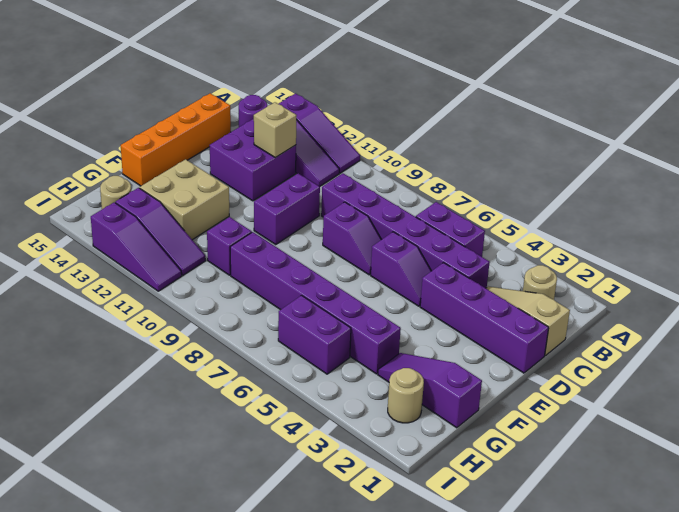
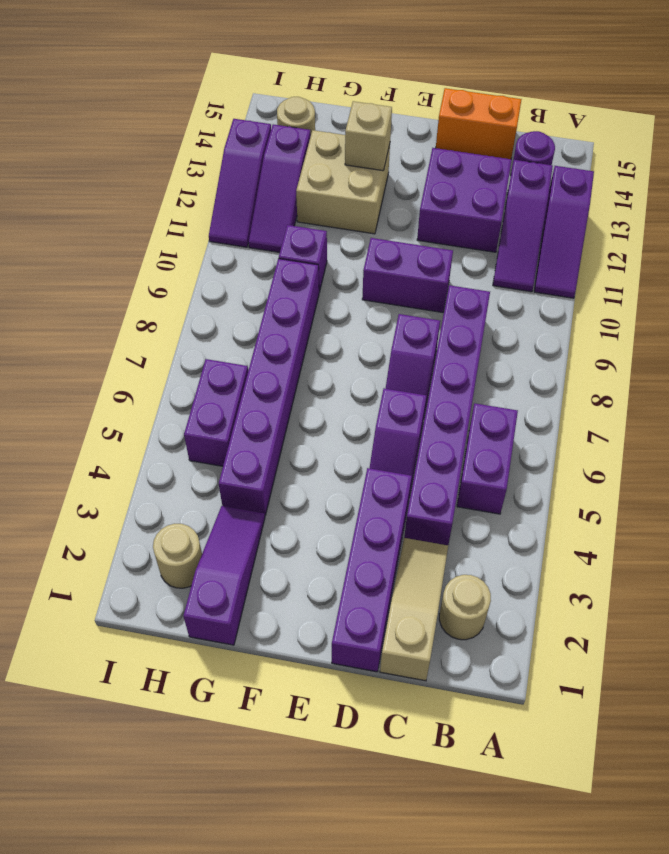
tan brick C12 level 2 -> tan brick F13 level 2
orange brick C15:F15 level 1 -> orange brick C15:D15 level 1

